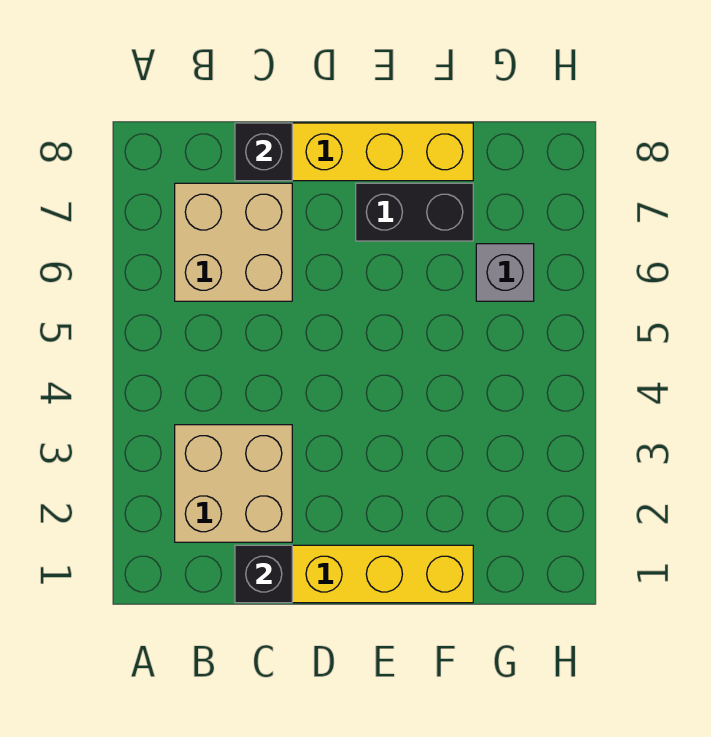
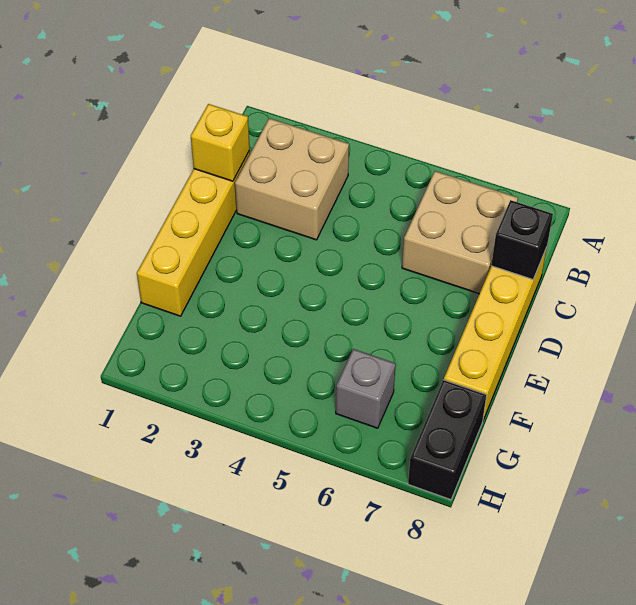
black brick C1 level 2 -> yellow brick C1 level 2
black brick E7:F7 level 1 -> black brick G8:H8 level 1

